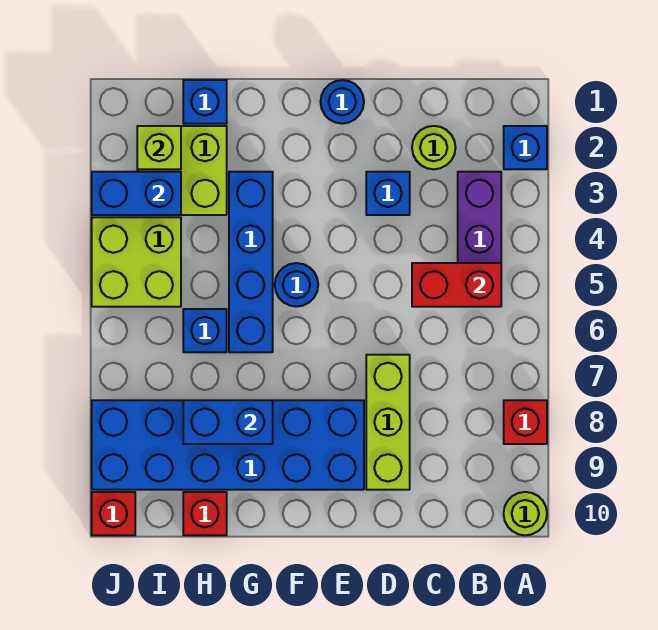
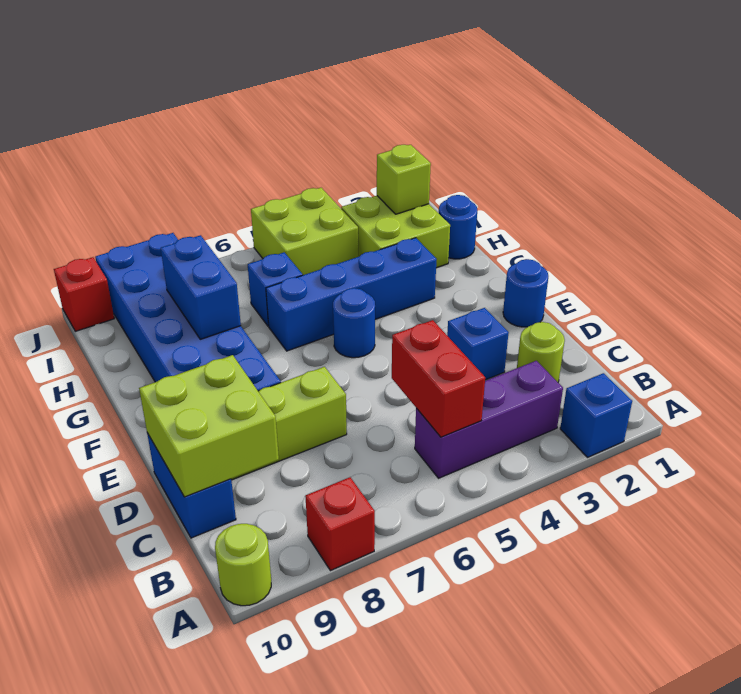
none -> lime brick C9:D10 level 2
blue brick H1 level 1 -> blue round brick H1 level 1
red brick H10 level 1 -> none
blue brick I3:J3 level 2 -> blue brick C10:D10 level 1

